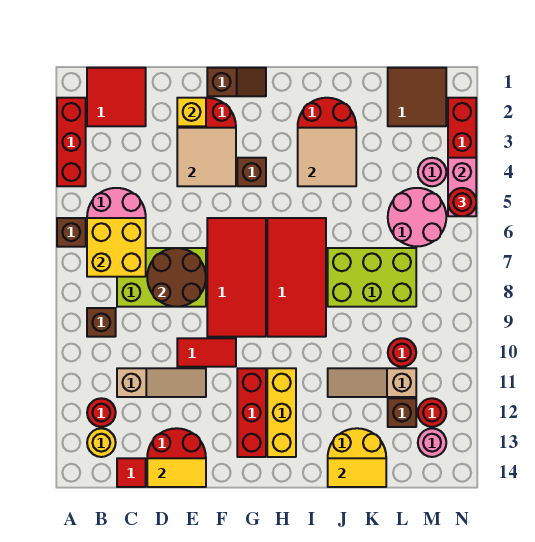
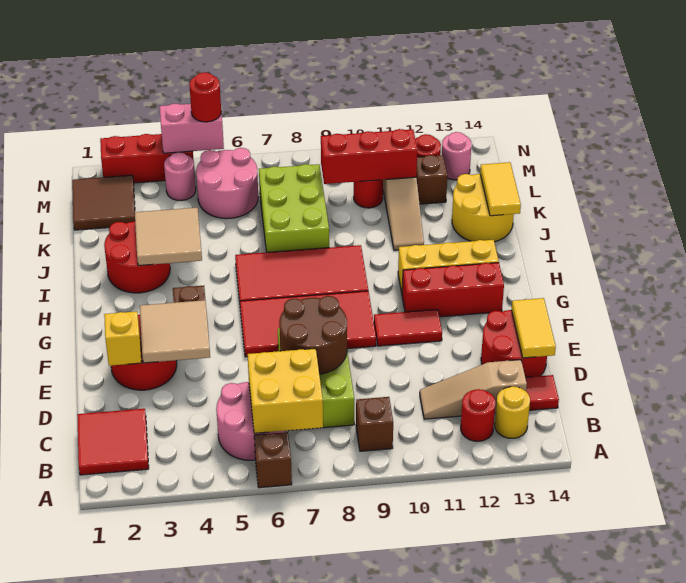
red brick A2:A4 level 1 -> red brick L9:L11 level 2
tan slope C11:E11 level 1 top C -> tan slope C11:C13 level 1 top 13
red tile E10:F10 level 1 -> red tile F10:F11 level 1
brown slope F1:G1 level 1 top F -> none

